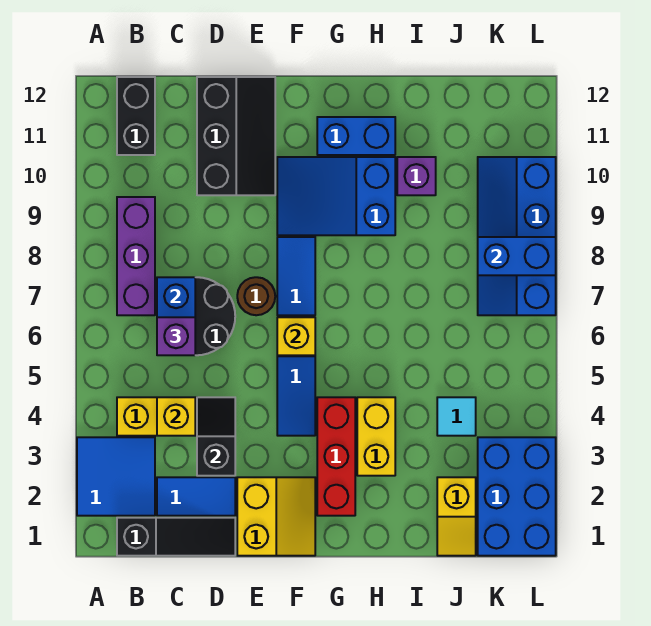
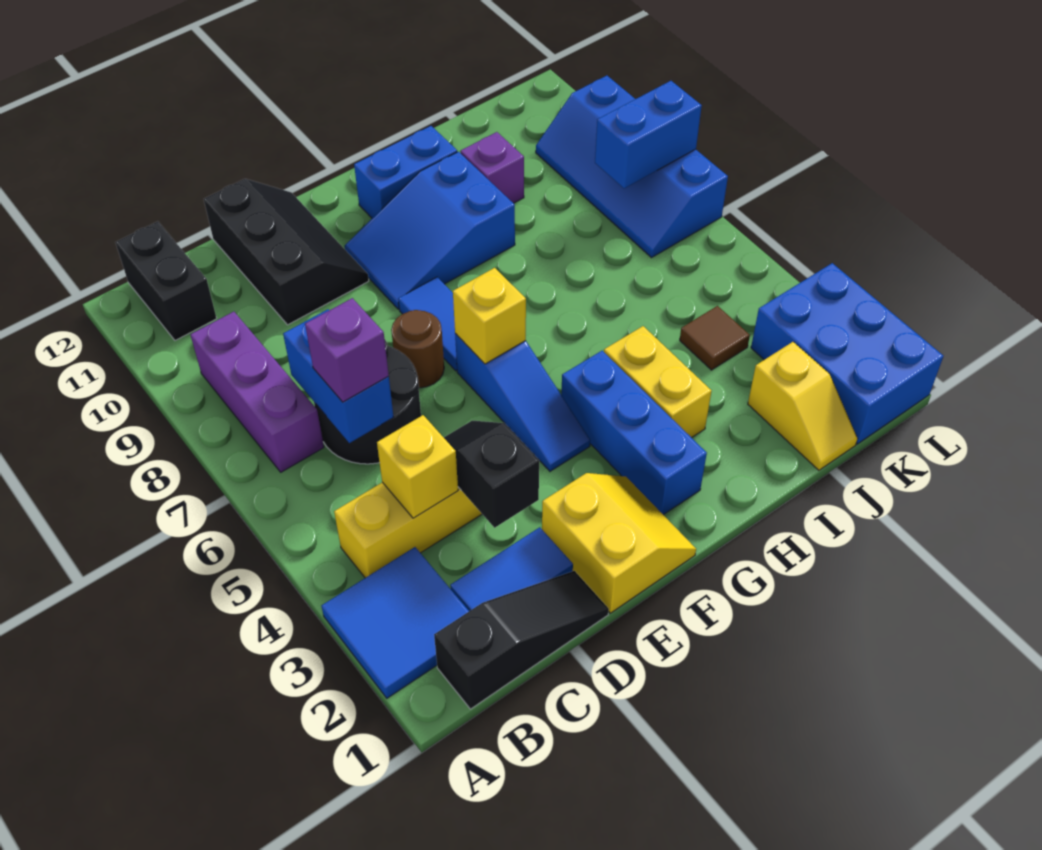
red brick G2:G4 level 1 -> blue brick G2:G4 level 1
cyan tile J4 level 1 -> brown tile J4 level 1

